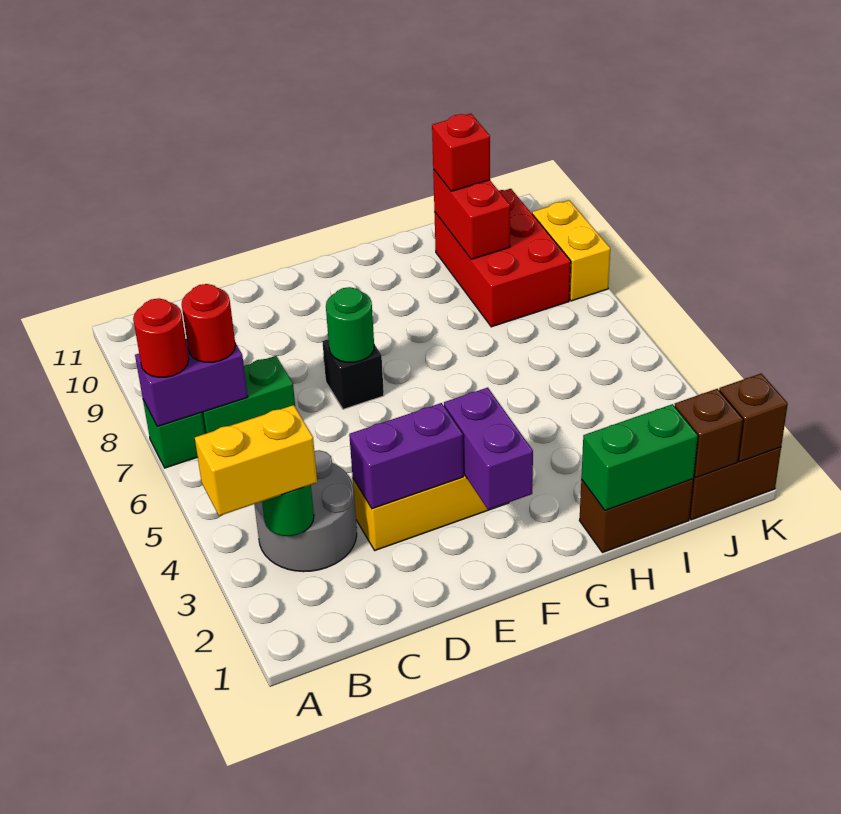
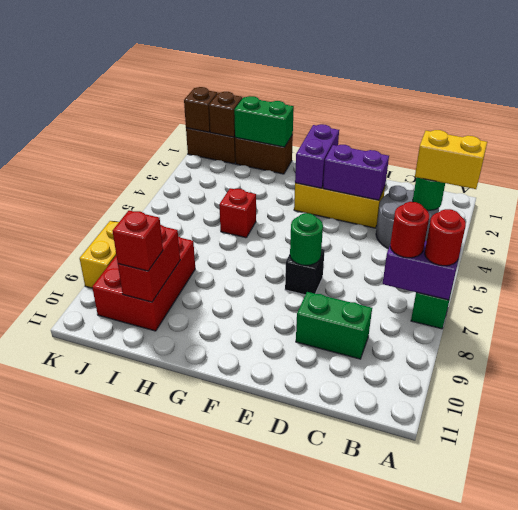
green brick B7:C7 level 1 -> green brick C9:D9 level 1
none -> red brick H5 level 1

